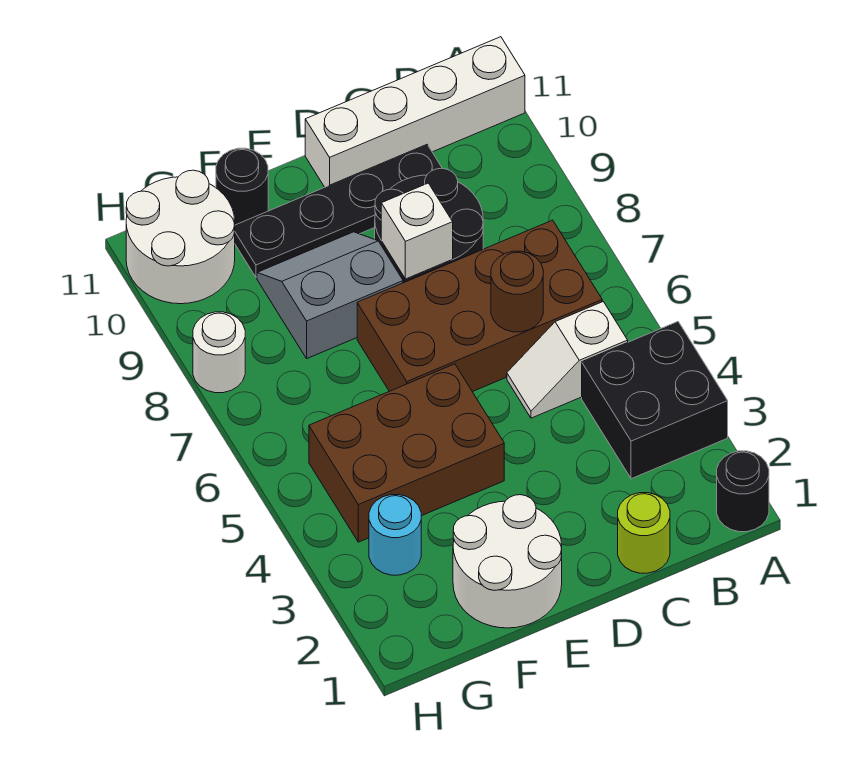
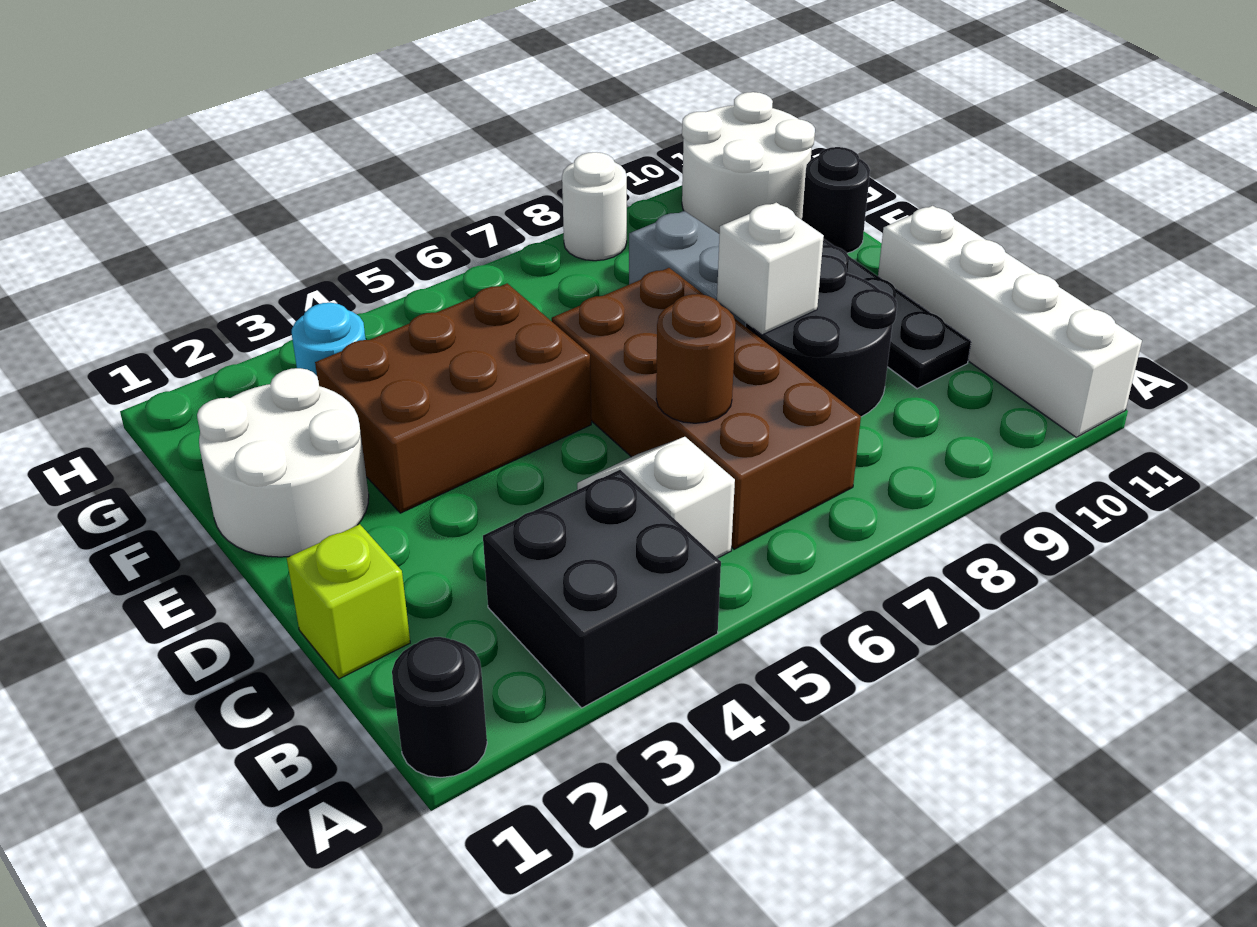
lime round brick C1 level 1 -> lime brick C1 level 1
brown brick E4:G5 level 1 -> brown brick E3:F5 level 1

